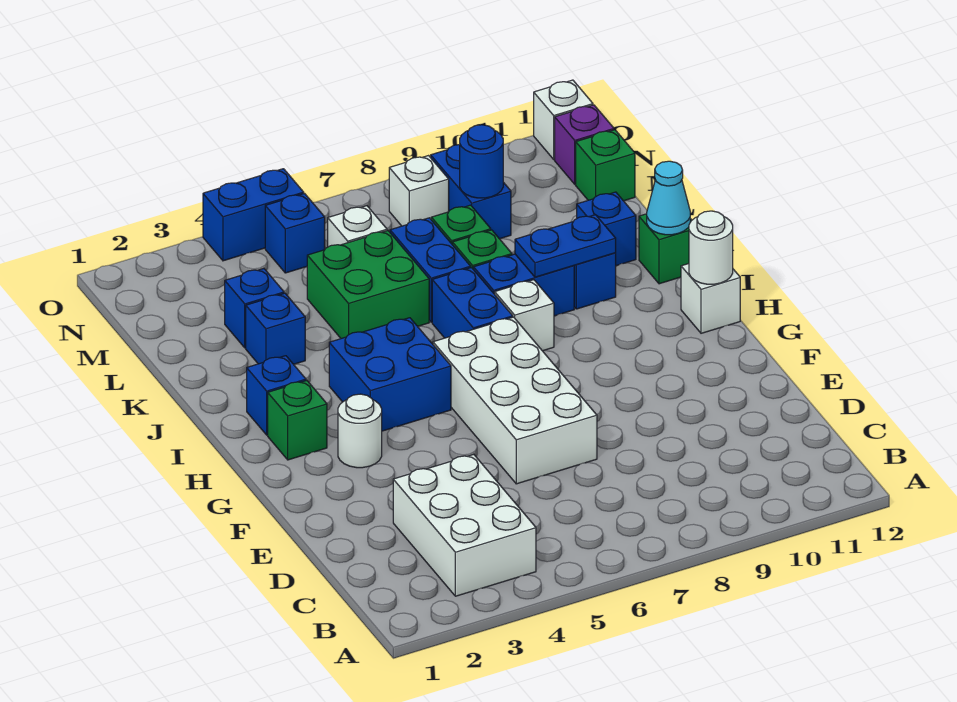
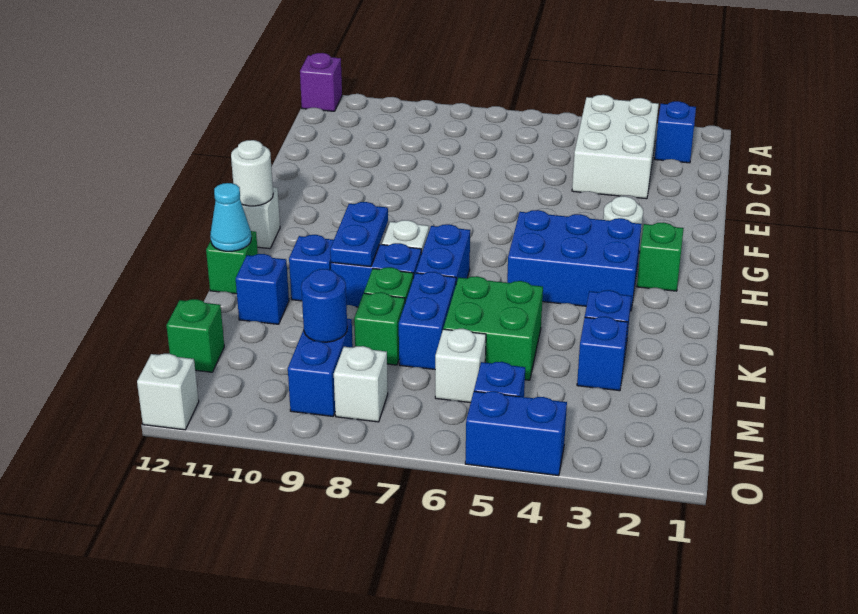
white brick E6:H7 level 1 -> none
blue brick H4:I5 level 1 -> blue brick H3:I5 level 1
blue brick I2 level 1 -> blue brick B2 level 1
blue plate J9:J10 level 2 -> blue plate I9:J9 level 2
purple brick N12 level 1 -> purple brick A12 level 1

